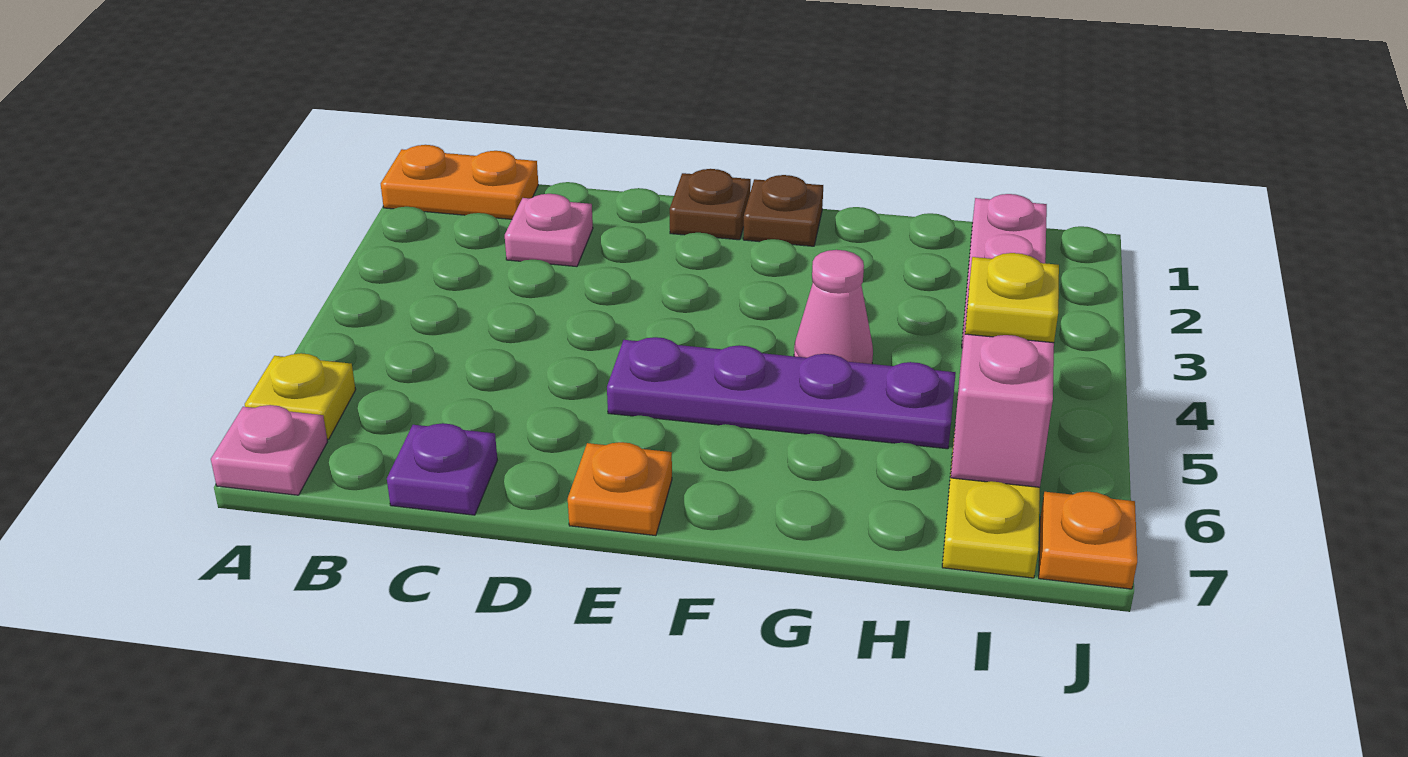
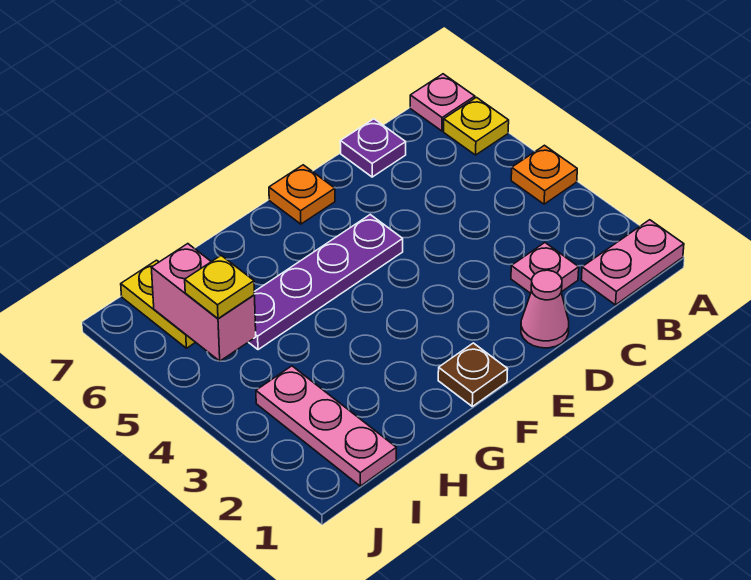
orange plate A1:B1 level 1 -> pink plate A1:B1 level 1
brown plate E1 level 1 -> none
pink cone G4 level 1 -> pink cone D1 level 1
orange plate J7 level 1 -> orange plate A4 level 1

